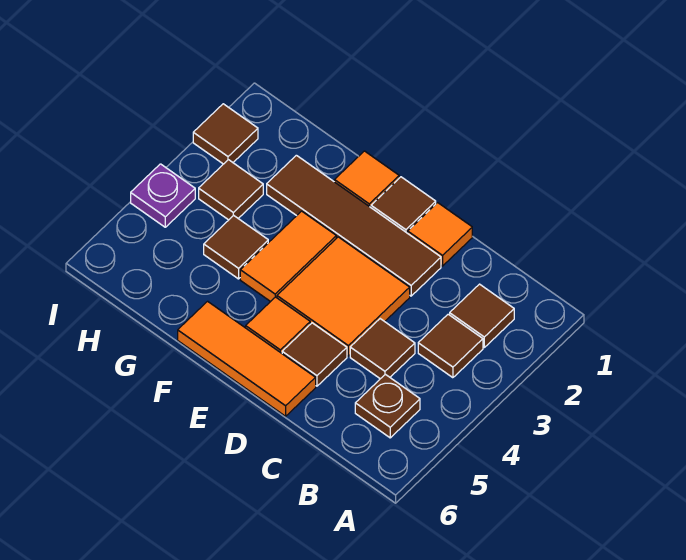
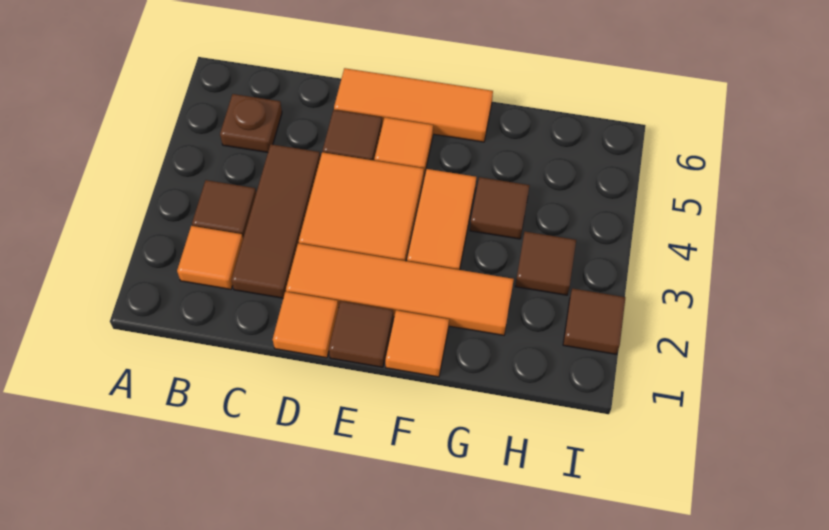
brown tile B2 level 1 -> orange tile B2 level 1
brown tile C4 level 1 -> brown tile C2:C4 level 1
brown tile D2:G2 level 1 -> orange tile D2:G2 level 1
purple plate I4 level 1 -> none

